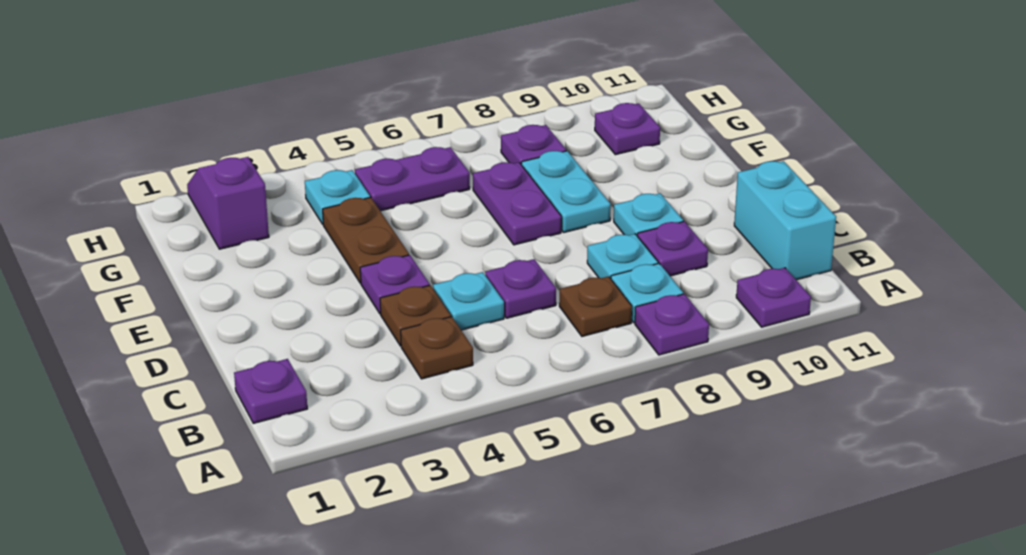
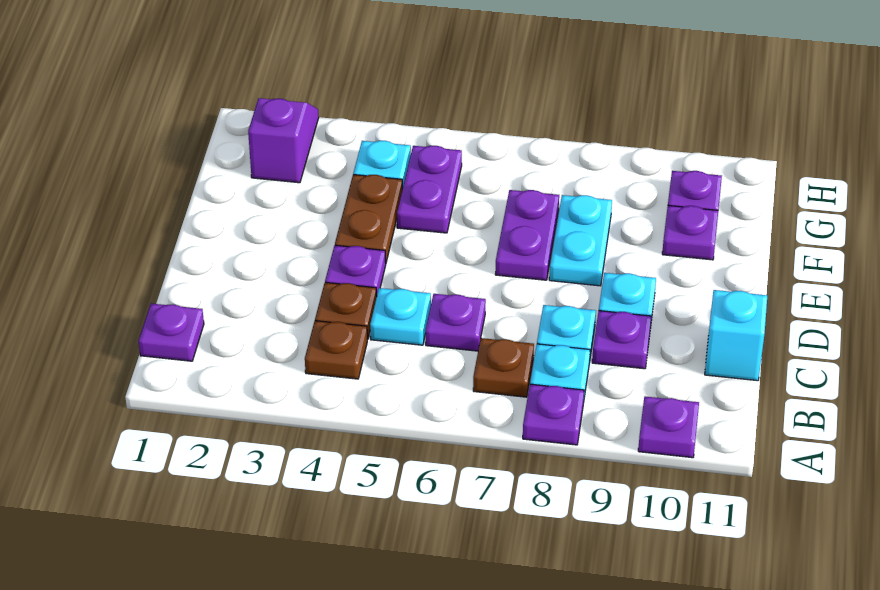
cyan brick B11:C11 level 1 -> cyan brick C11 level 1
purple plate G5:G6 level 1 -> purple plate F5:G5 level 1
purple plate G8 level 1 -> purple plate F10 level 1

